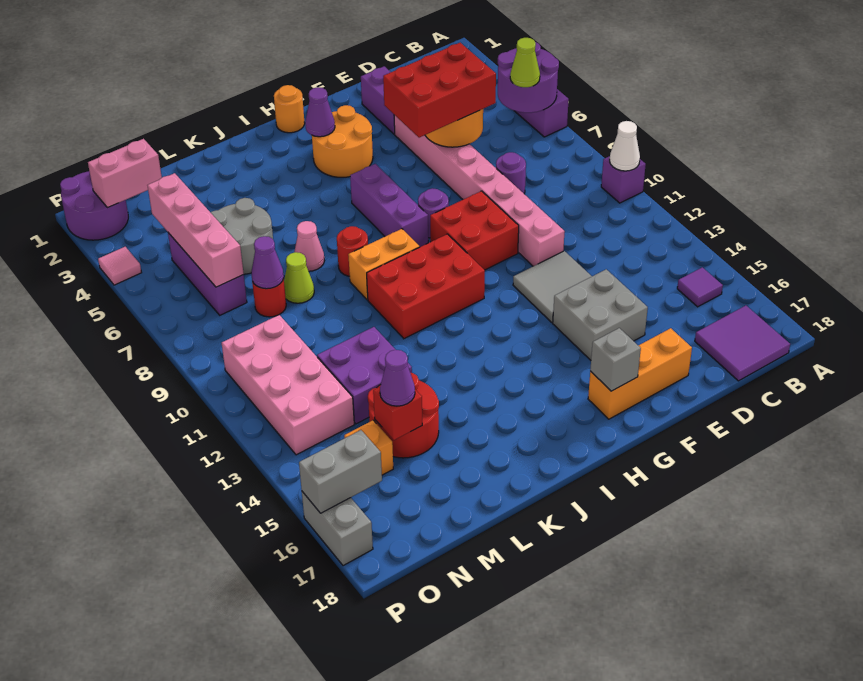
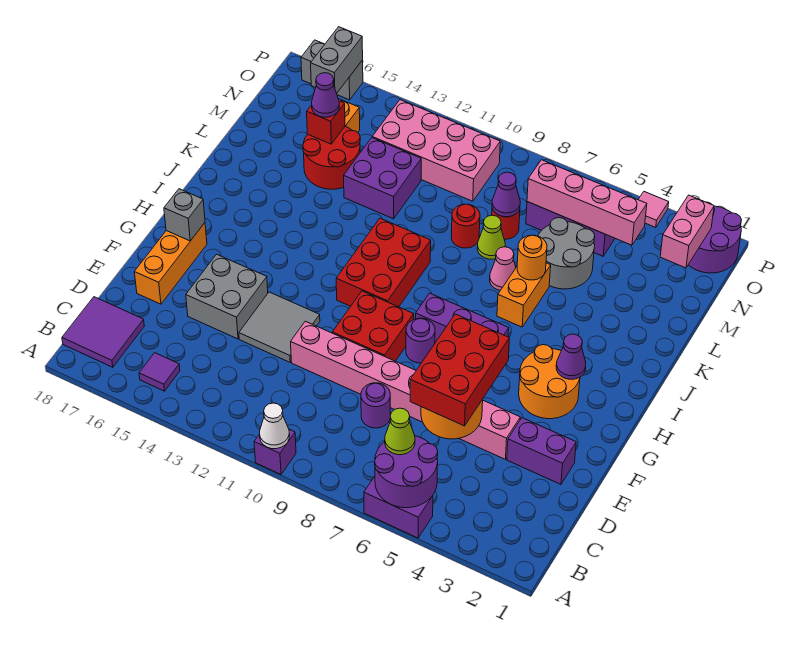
orange round brick H1 level 1 -> orange round brick K6 level 2
orange brick I9:J9 level 1 -> orange brick J6:K6 level 1
red round brick J8 level 1 -> red round brick L9 level 1

